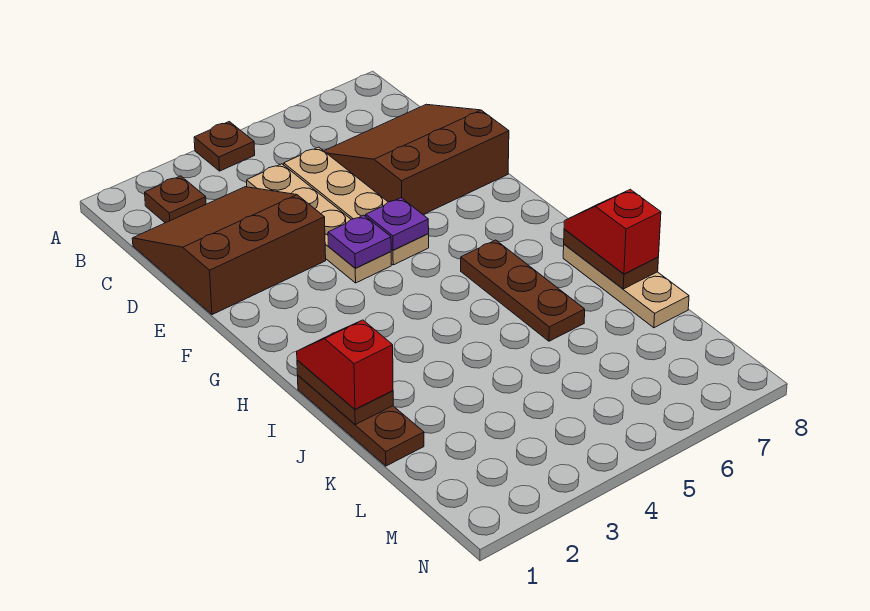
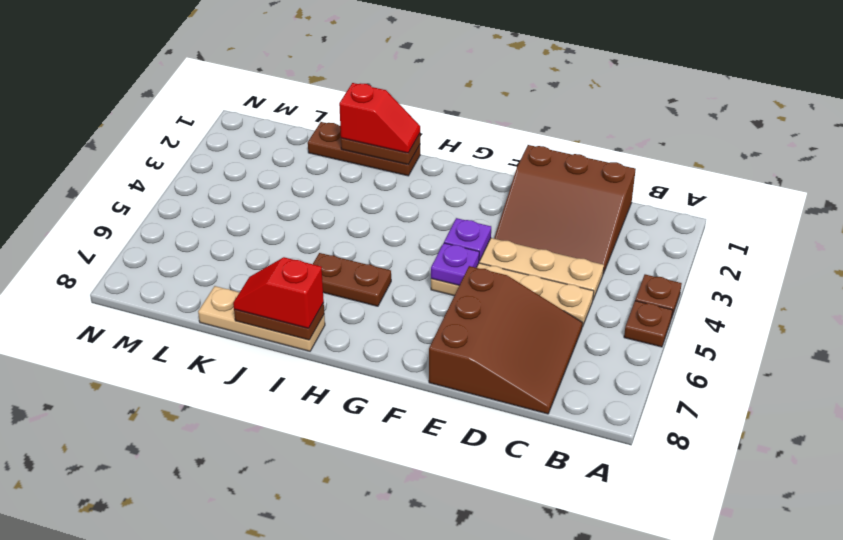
brown plate B2 level 1 -> brown plate A5 level 1
brown slope C1:E3 level 1 top E -> brown slope C1:E3 level 1 top 1
brown plate H6:J6 level 1 -> brown plate H6:I6 level 1
red slope I8:J8 level 3 top J -> red slope I8:J8 level 3 top I

